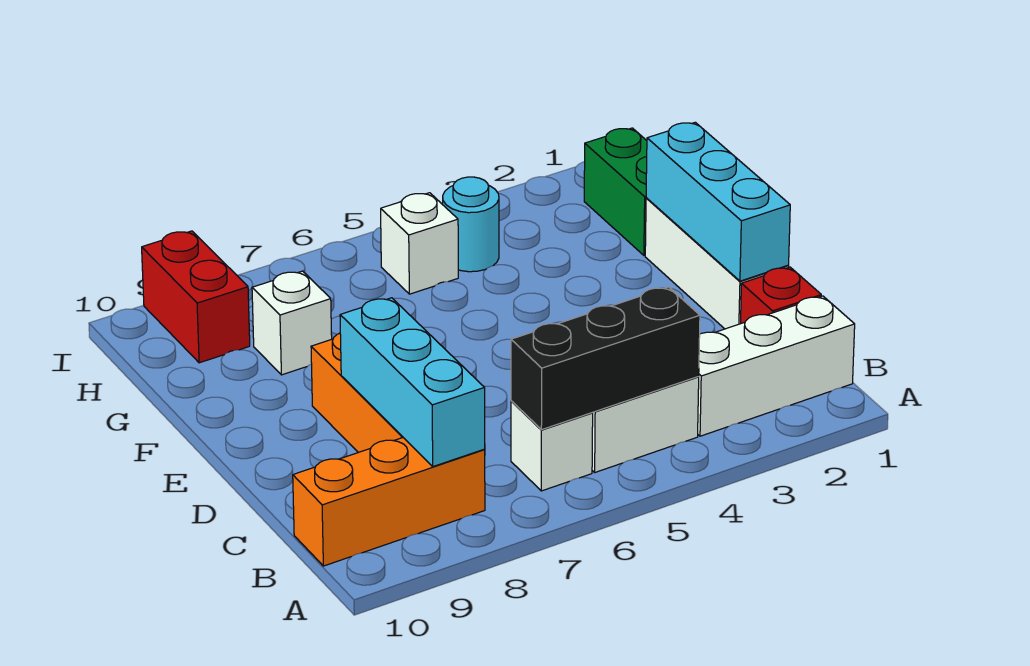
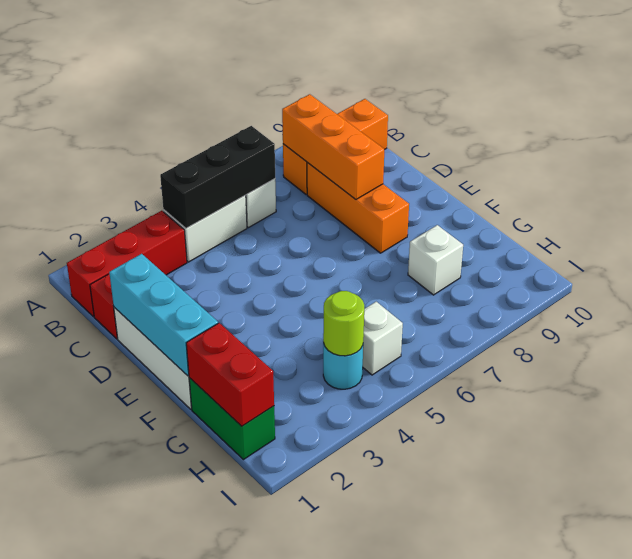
white brick B1:B3 level 1 -> red brick B1:B3 level 1
cyan brick B8:D8 level 2 -> orange brick B8:D8 level 2
none -> lime round brick H4 level 2
red brick H9:I9 level 1 -> red brick G1:H1 level 2

